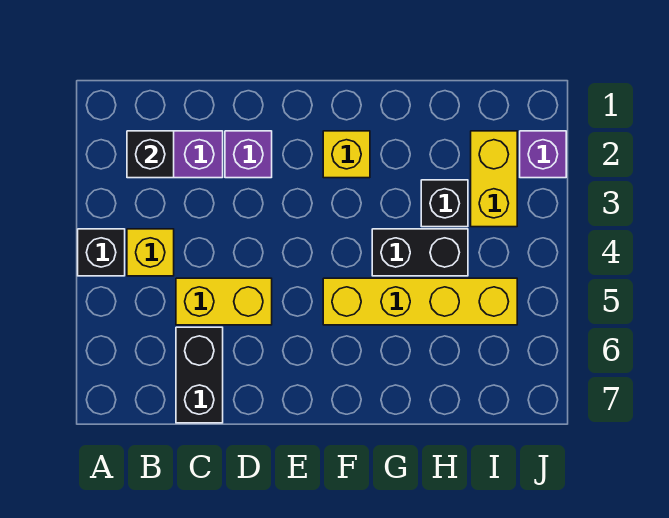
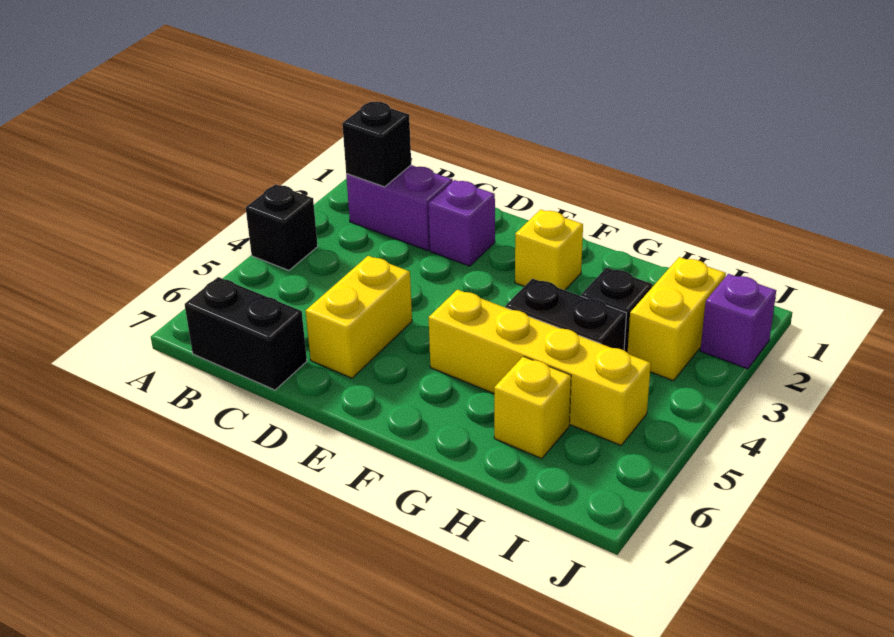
yellow brick B4 level 1 -> yellow brick H6 level 1
yellow brick C5:D5 level 1 -> yellow brick D5:D6 level 1
black brick C6:C7 level 1 -> black brick B7:C7 level 1

